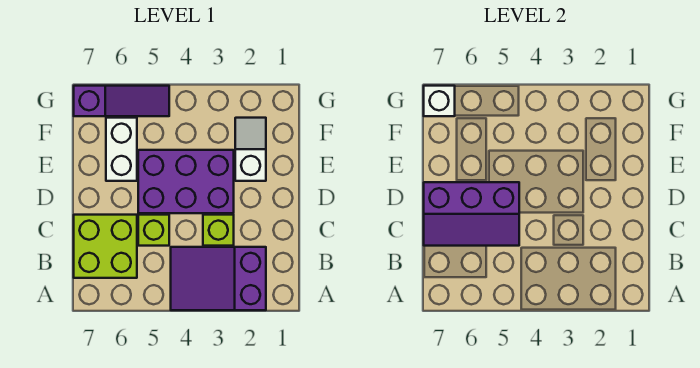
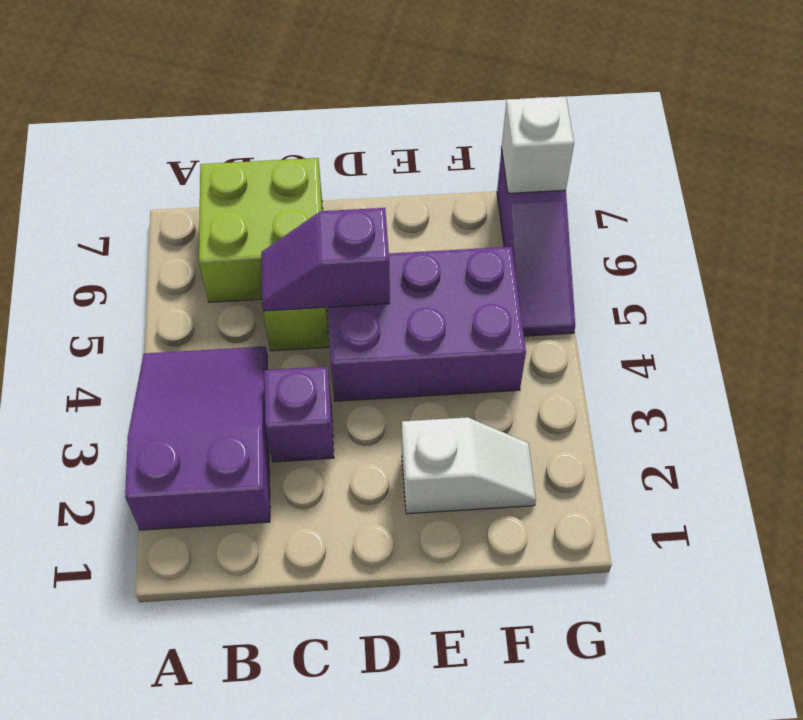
lime brick C3 level 1 -> purple brick C3 level 1
purple slope C5:D7 level 2 top D -> purple slope C5:D5 level 2 top D
purple brick D3:E5 level 1 -> purple brick D4:F5 level 1
white brick E6:F6 level 1 -> none

